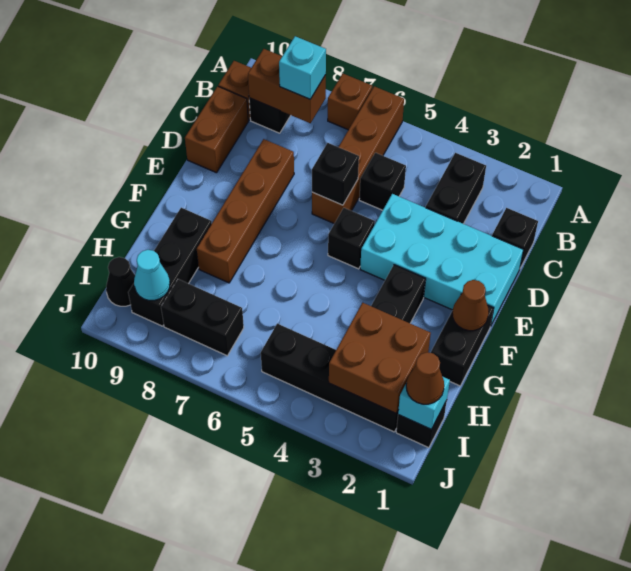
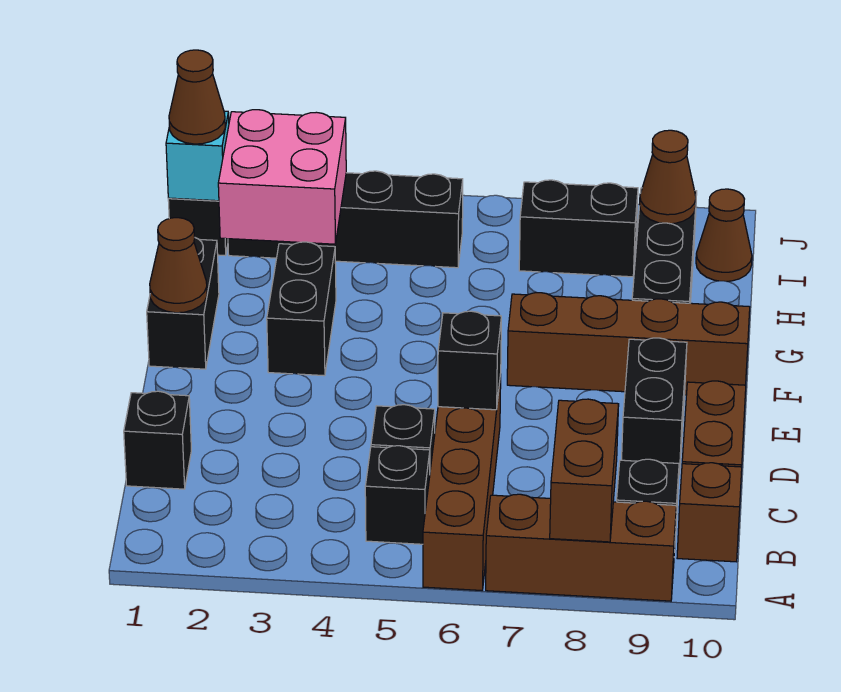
brown brick A7 level 1 -> brown brick A7:A9 level 1
black brick B3:C3 level 1 -> black brick D9:E9 level 1
brown brick B8:B9 level 2 -> brown brick A8:B8 level 2
cyan brick B8 level 3 -> none
cyan brick D1:E4 level 1 -> none
brown brick D8:G8 level 1 -> brown brick F7:F10 level 1
black brick E5 level 1 -> black brick B5 level 1
brown brick H2:I3 level 2 -> pink brick H2:I3 level 2
cyan cone I9 level 2 -> brown cone I9 level 2
black cone I10 level 1 -> brown cone I10 level 1

